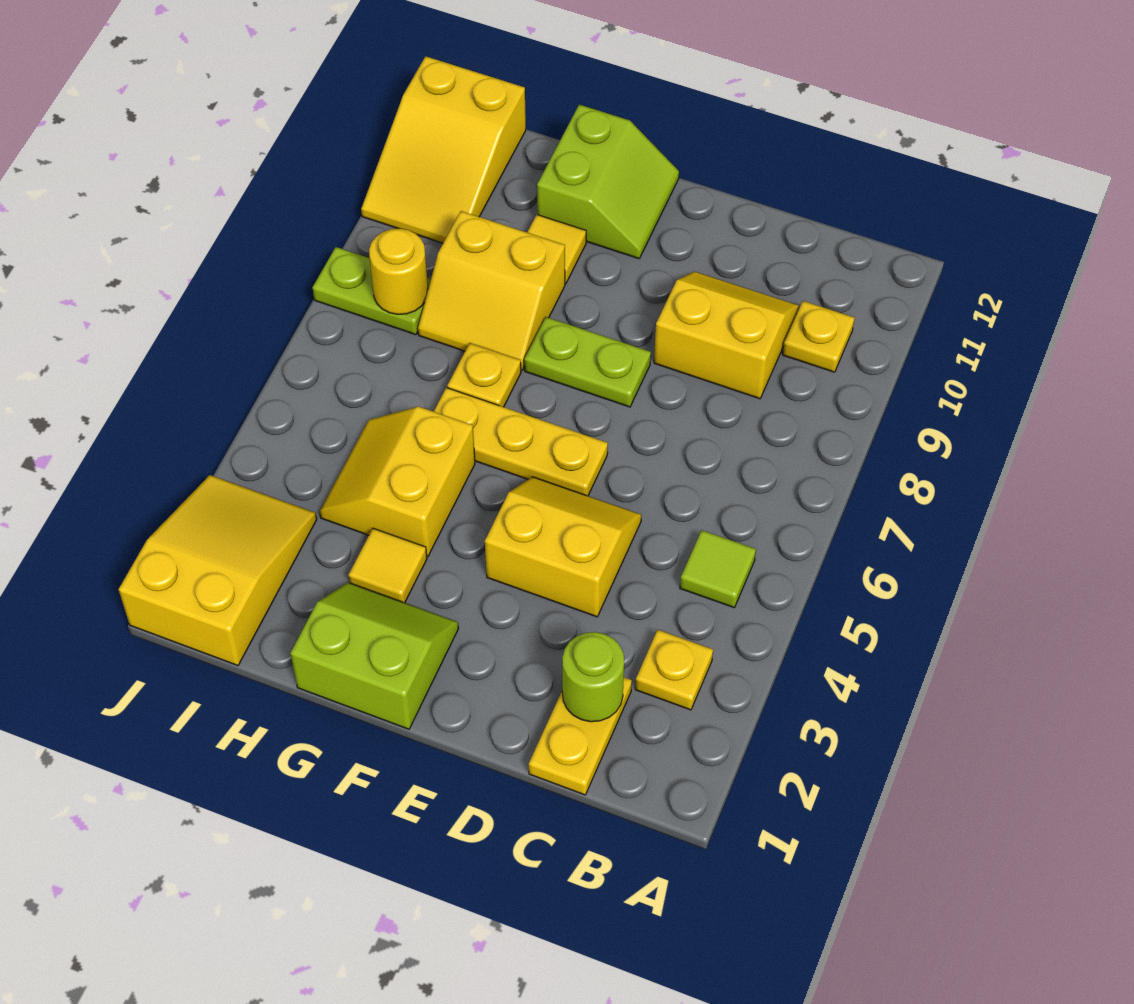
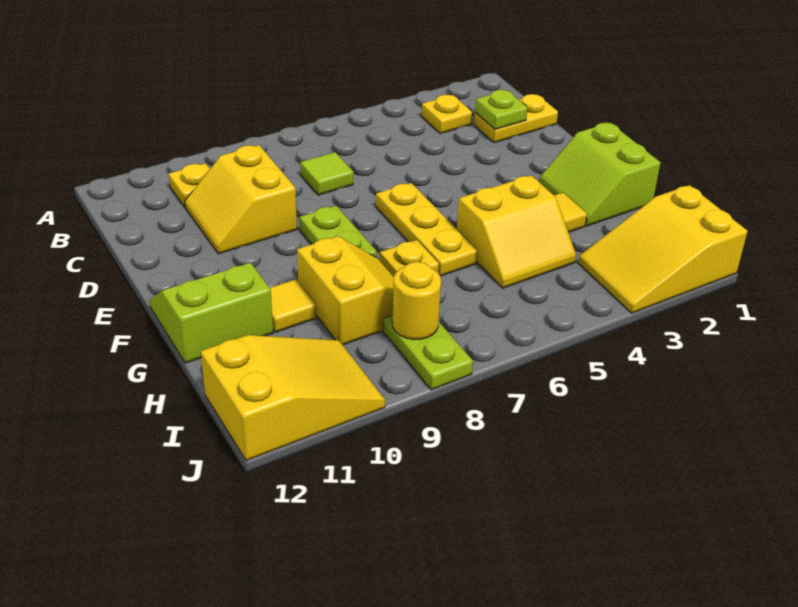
lime tile B5 level 1 -> lime tile C7 level 1
lime round brick C2 level 2 -> lime plate C2 level 2
yellow slope D4:E5 level 1 top 4 -> none

